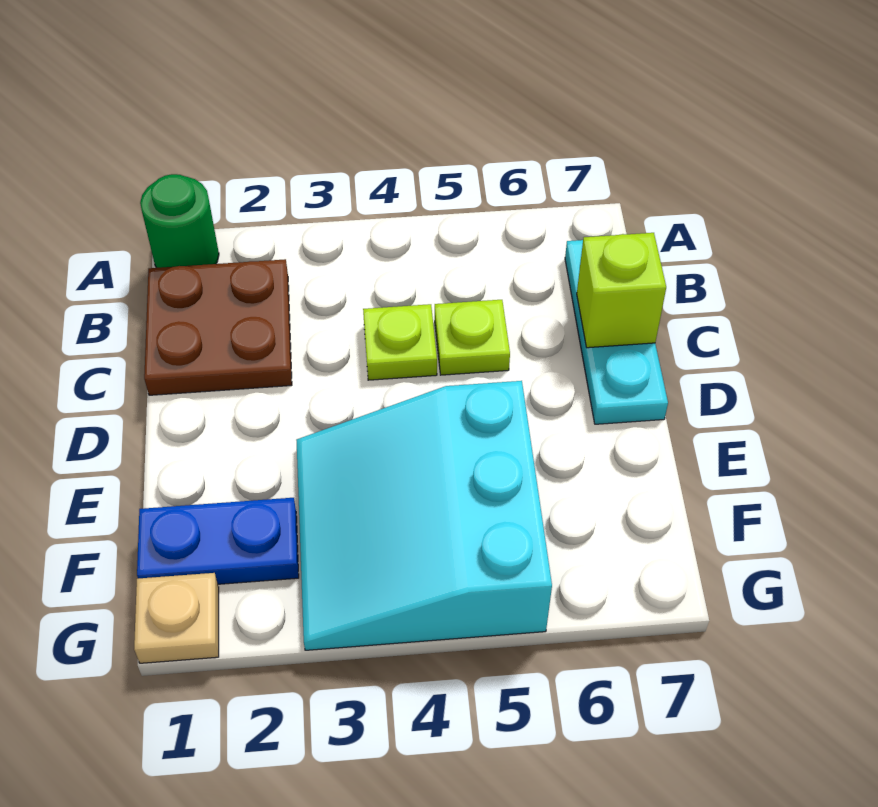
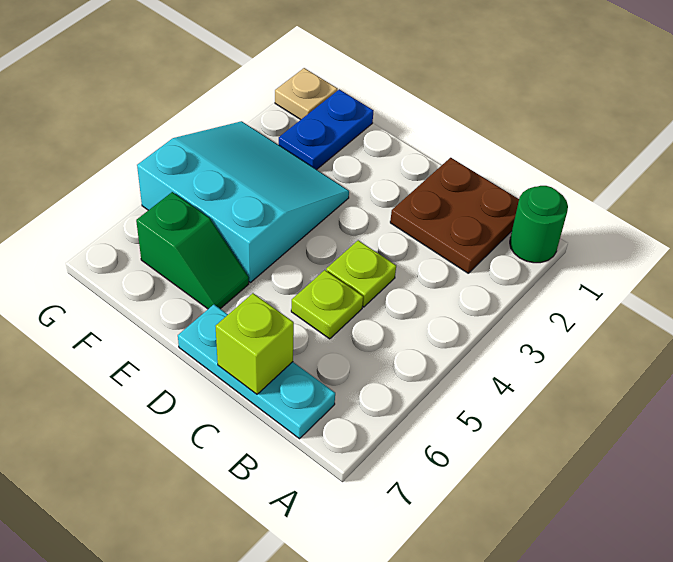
none -> green slope E6:F6 level 1 top F

